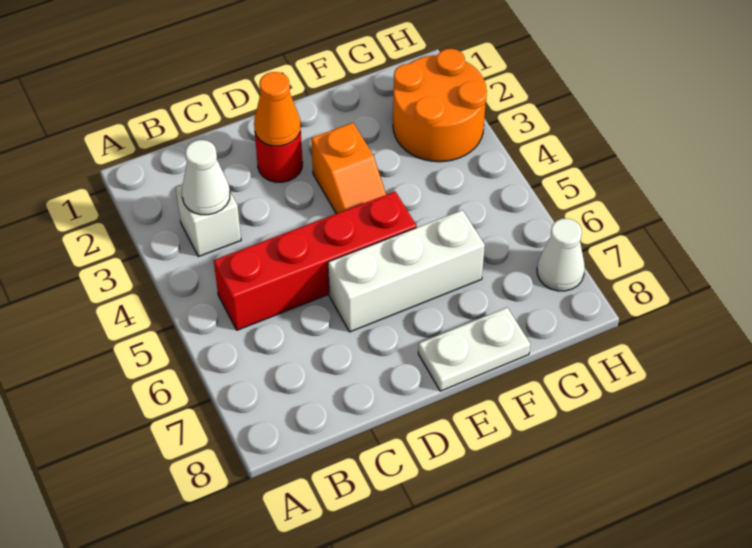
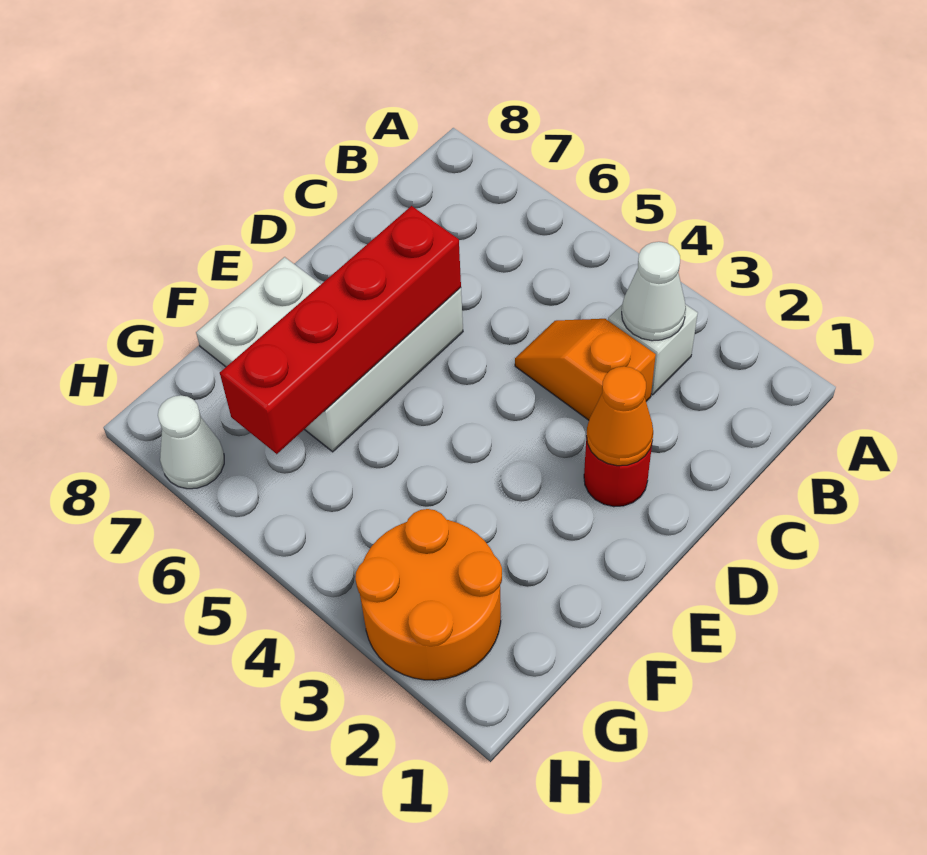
red brick B5:E5 level 1 -> red brick D6:G6 level 2
orange slope E3:E4 level 1 top 3 -> orange slope C3:C4 level 1 top 3

